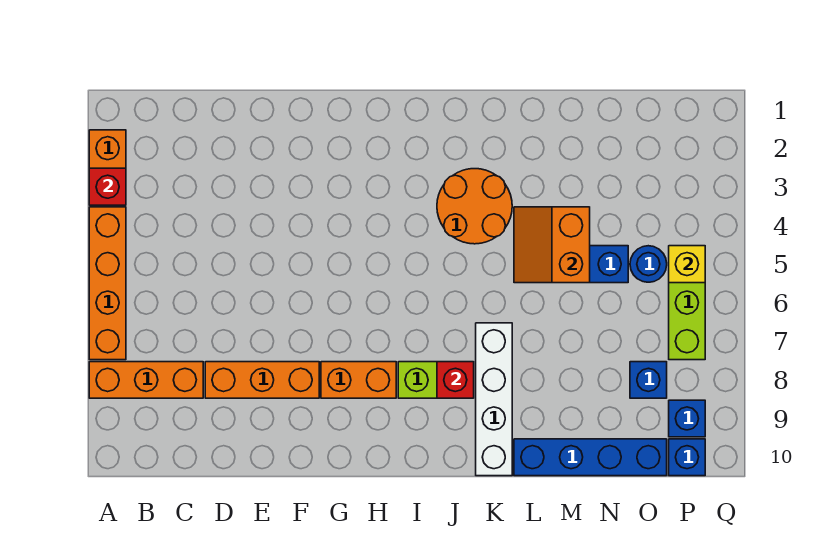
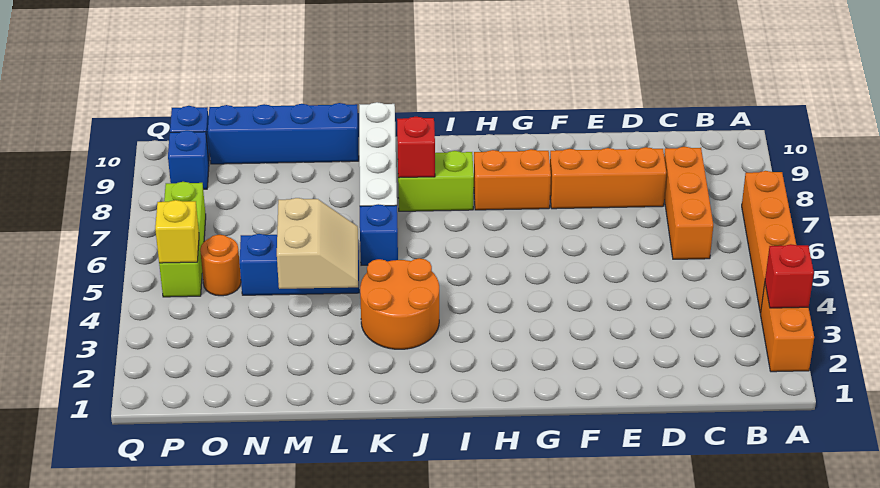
orange brick A8:C8 level 1 -> orange brick C6:C8 level 1
orange slope L4:M5 level 2 top M -> tan slope L4:M5 level 2 top M
blue round brick O5 level 1 -> orange round brick O5 level 1
blue brick O8 level 1 -> blue brick K6 level 1

